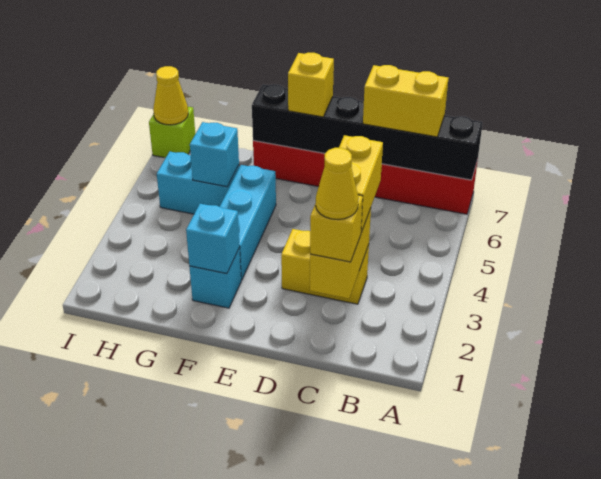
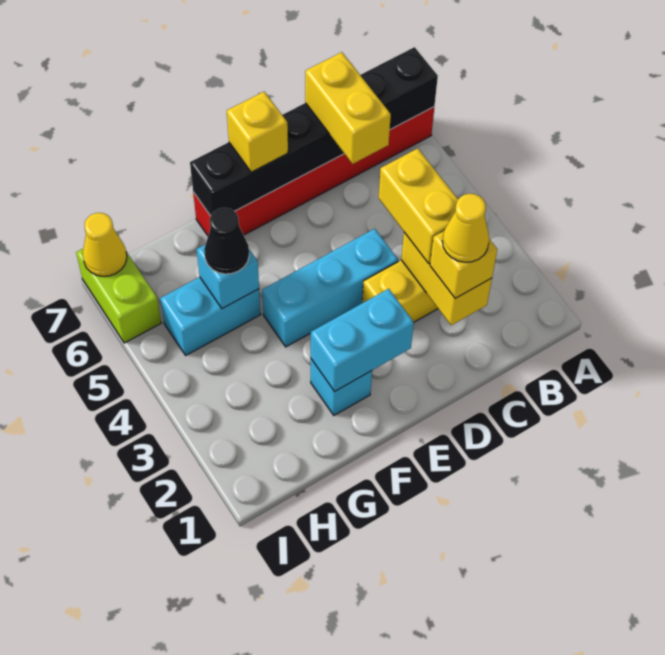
yellow brick B7:C7 level 3 -> yellow brick C6:C7 level 3
cyan brick F2 level 2 -> cyan brick E2:F2 level 2
cyan brick F3:F5 level 1 -> cyan brick D4:F4 level 1
none -> black cone G5 level 3
lime brick I7 level 1 -> lime brick I6:I7 level 1

